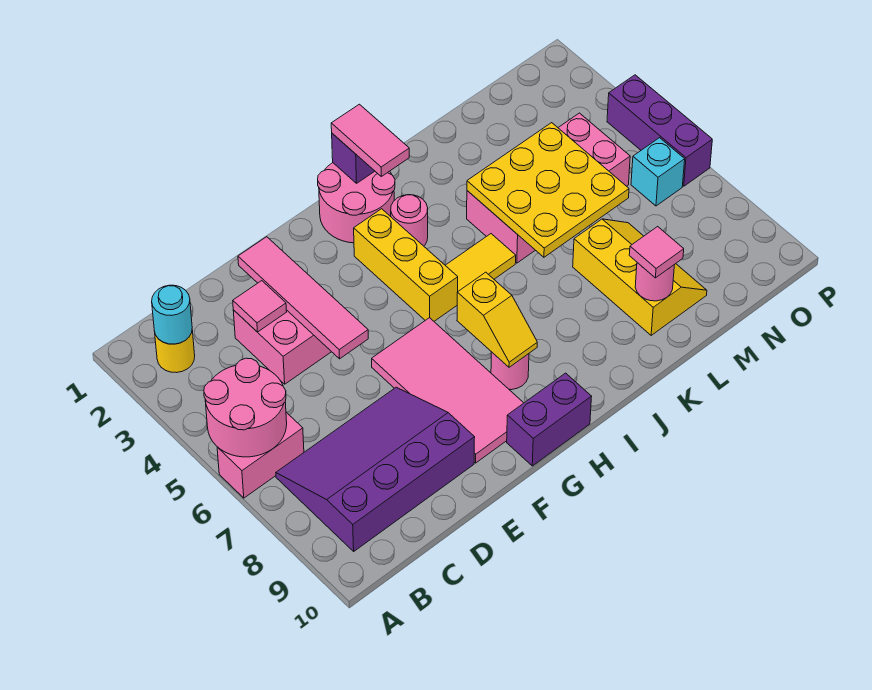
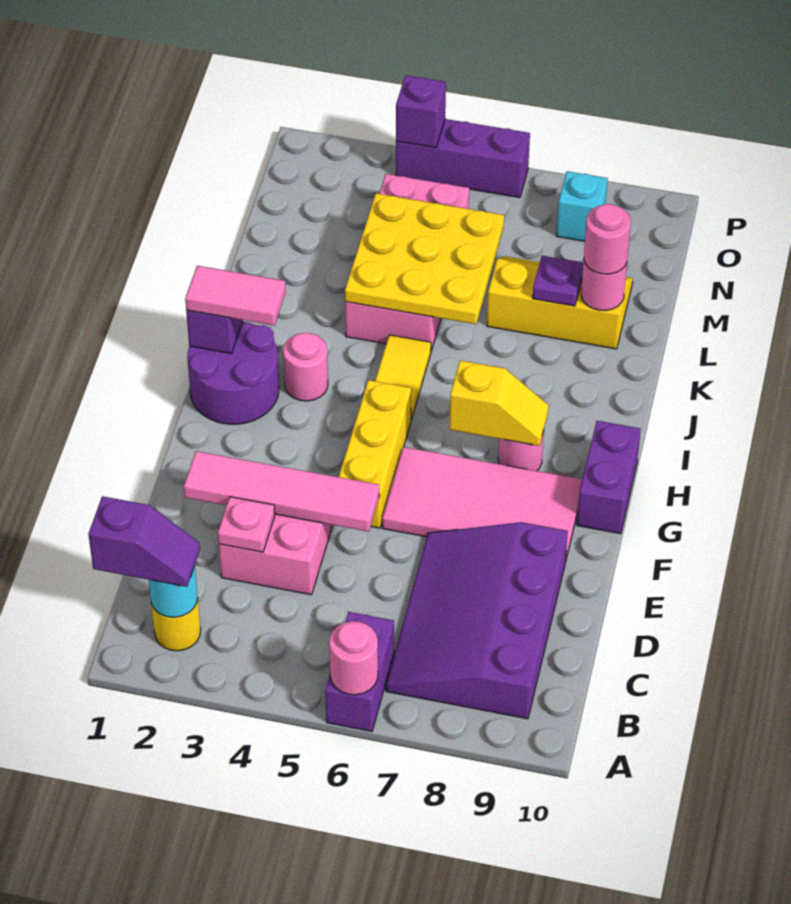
pink round brick A5:B6 level 2 -> pink round brick A6 level 2
pink brick A6:B6 level 1 -> purple brick A6:B6 level 1
none -> purple slope B1:B2 level 3 top 1
pink tile D3 level 2 -> pink plate D3 level 2
pink round brick H1:I2 level 1 -> purple round brick H1:I2 level 1
yellow brick H3:H5 level 1 -> yellow brick F5:H5 level 1
none -> purple plate L8 level 2
pink tile L9 level 3 -> pink round brick L9 level 3
cyan brick O6 level 1 -> cyan brick O8 level 1
none -> purple brick P4 level 2

